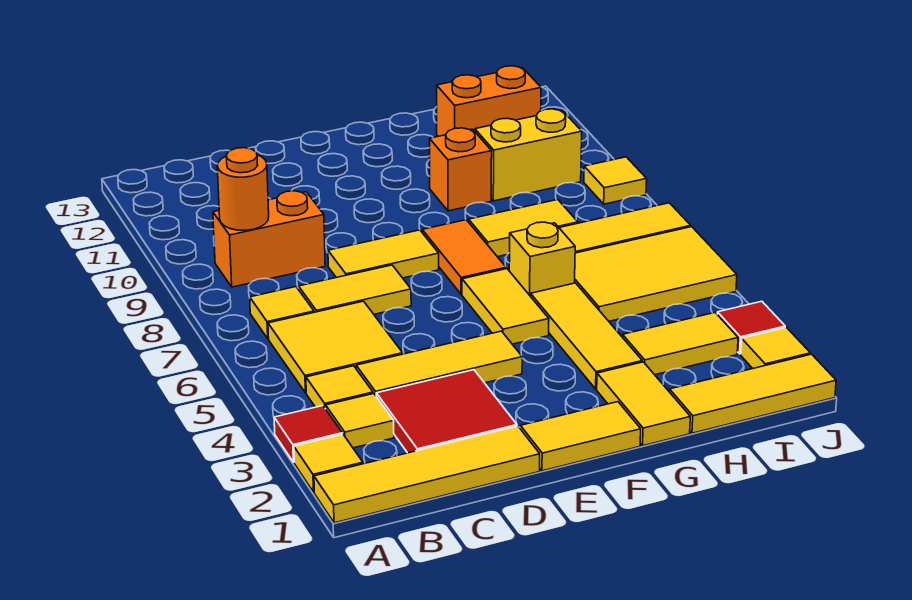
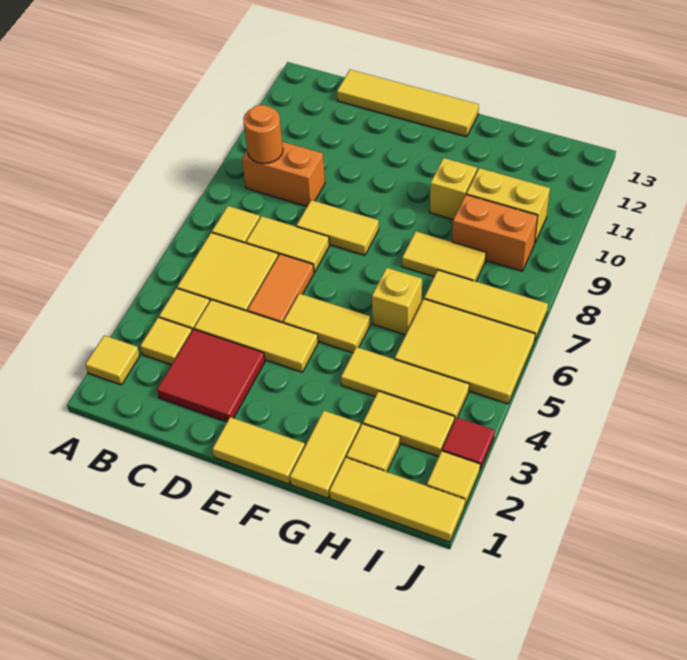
yellow tile A1:D1 level 1 -> yellow tile C13:F13 level 1
red tile A3 level 1 -> none
yellow tile F5:F6 level 1 -> yellow tile E5:F5 level 1
orange tile F7:F8 level 1 -> orange tile D5:D6 level 1
yellow tile G3:G5 level 1 -> yellow tile G4:I4 level 1
orange brick G10 level 1 -> yellow brick G10 level 1
orange brick H12:I12 level 1 -> orange brick H9:I9 level 1
yellow tile J9 level 1 -> yellow tile H2 level 1

